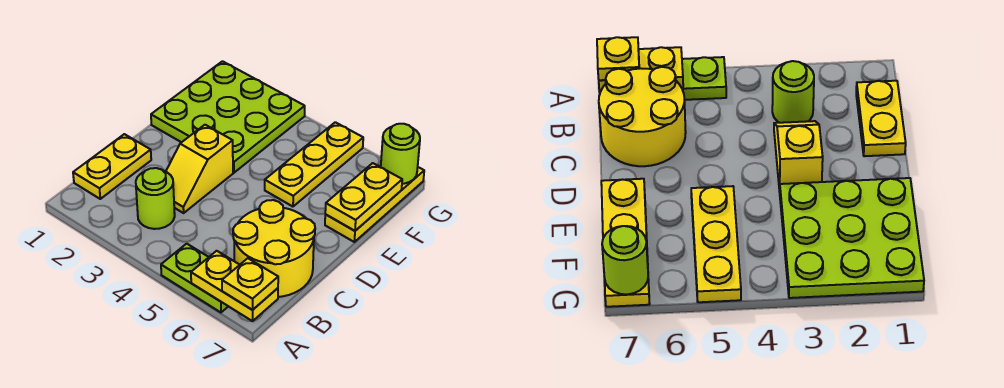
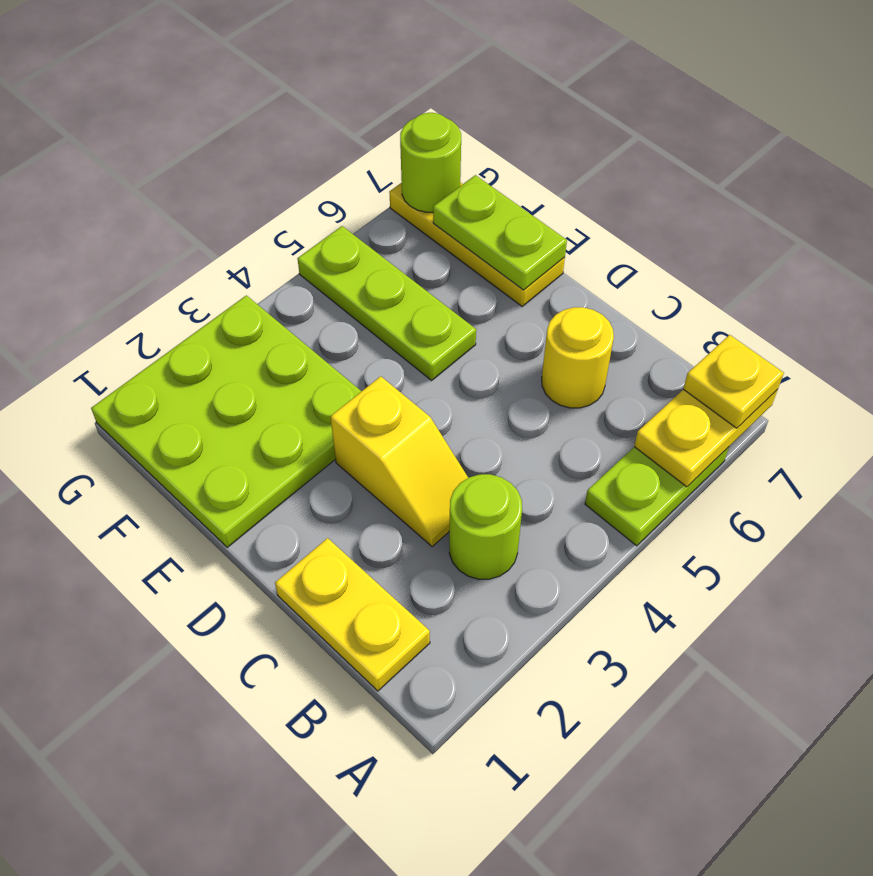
yellow round brick B6:C7 level 1 -> yellow round brick C6 level 1
yellow plate E5:G5 level 1 -> lime plate E5:G5 level 1
yellow plate E7:F7 level 2 -> lime plate E7:F7 level 2

